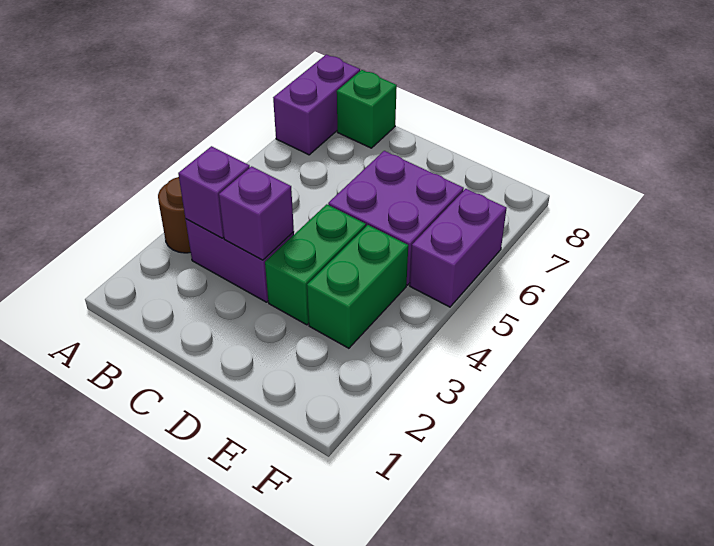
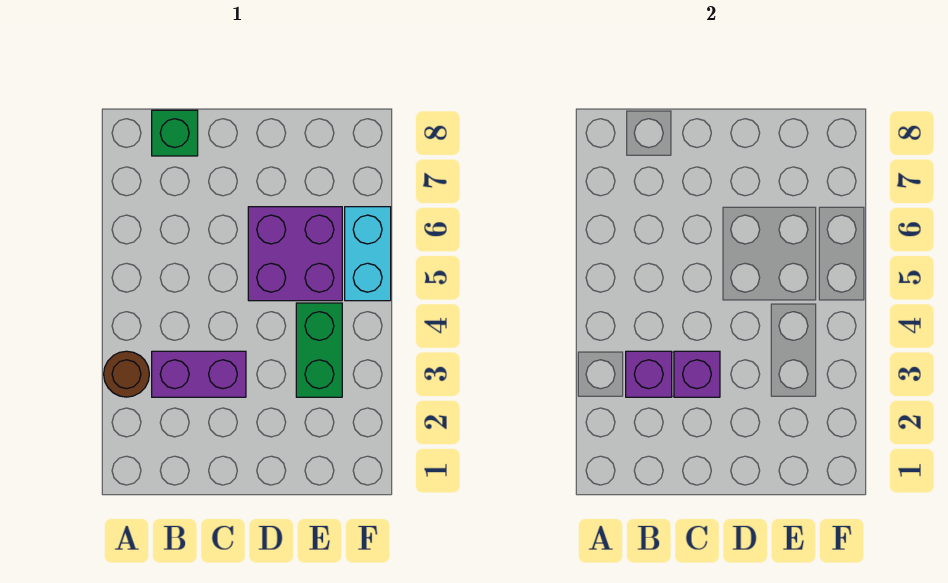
purple brick A7:A8 level 1 -> none
green brick D3:D4 level 1 -> none
purple brick F5:F6 level 1 -> cyan brick F5:F6 level 1

